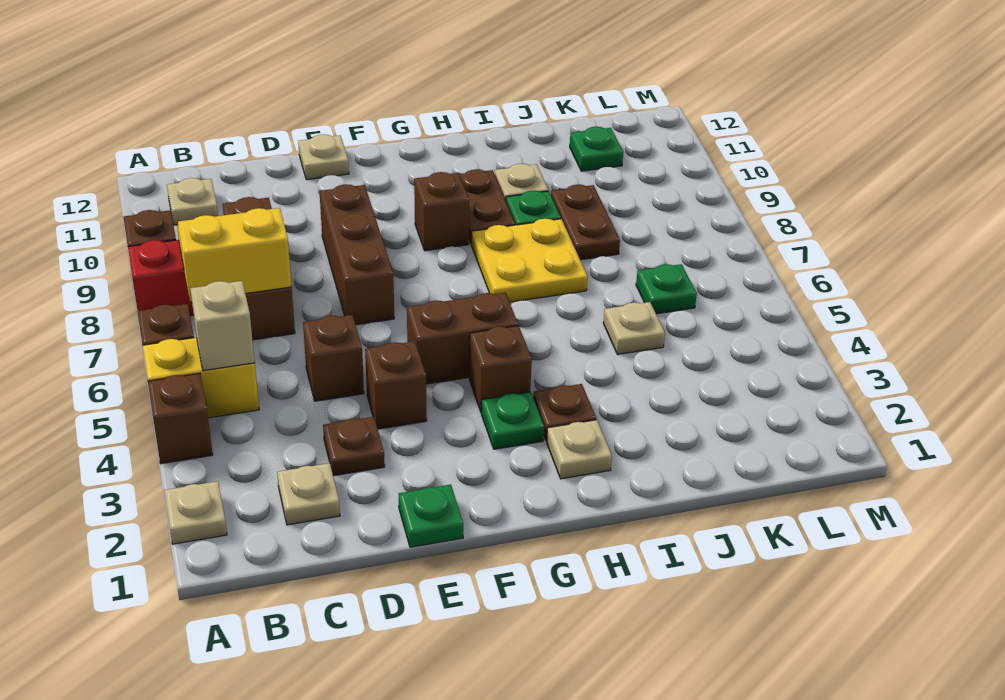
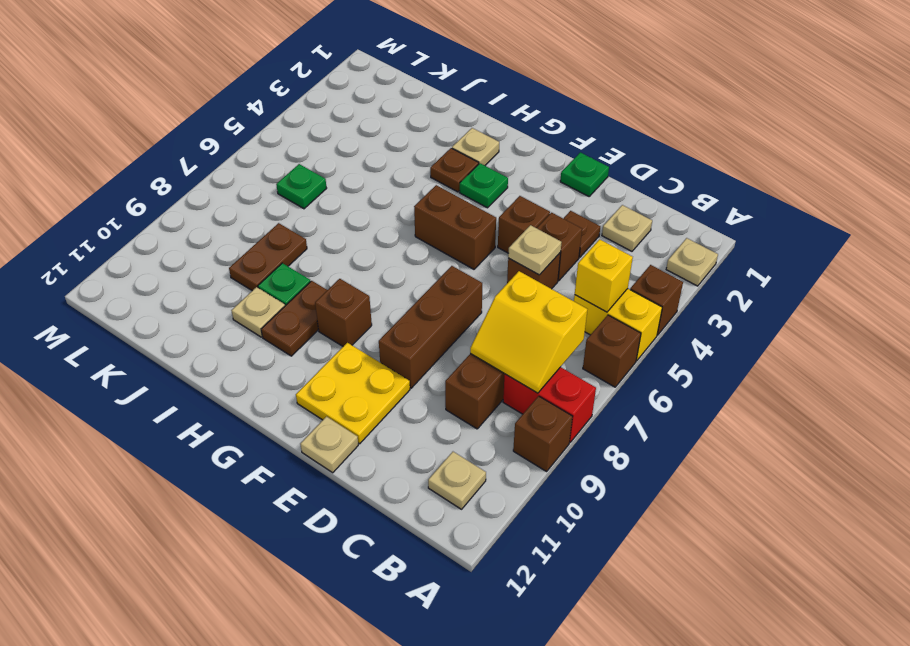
tan brick B5 level 2 -> yellow brick B5 level 2
brown brick G4 level 1 -> brown brick D4 level 1
yellow plate H7:I8 level 1 -> yellow plate E10:F11 level 1
tan plate J5 level 1 -> tan plate D5 level 2
green plate K11 level 1 -> none

